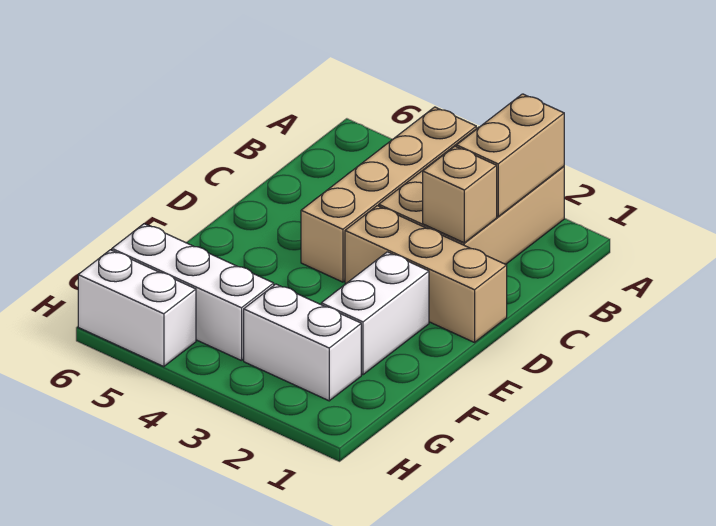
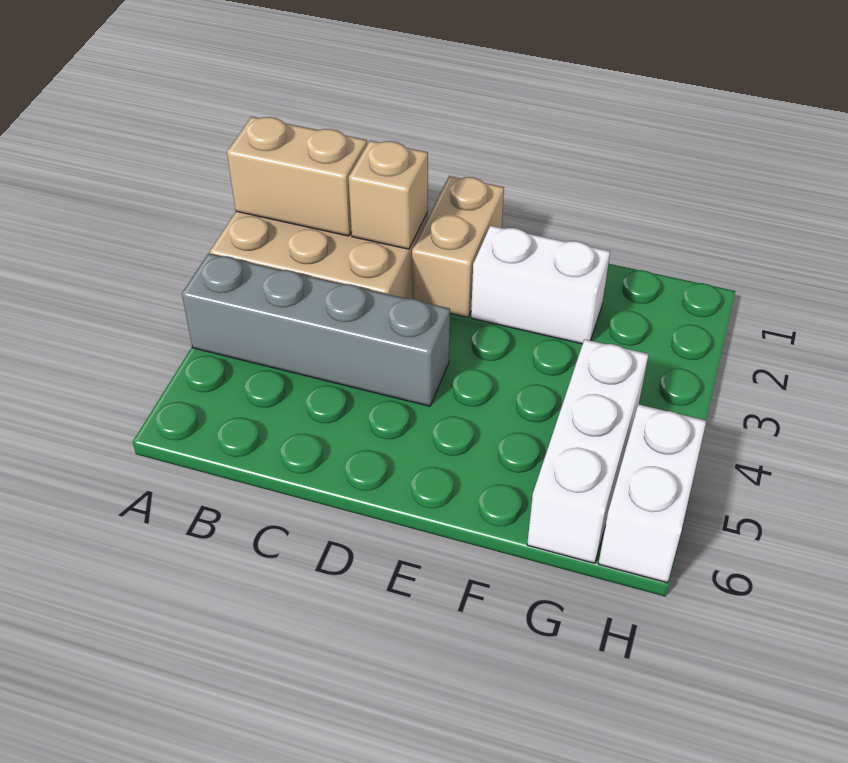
tan brick A4:D4 level 1 -> grey brick A4:D4 level 1
tan brick D1:D3 level 1 -> tan brick D1:D2 level 1
white brick G2:G3 level 1 -> none

